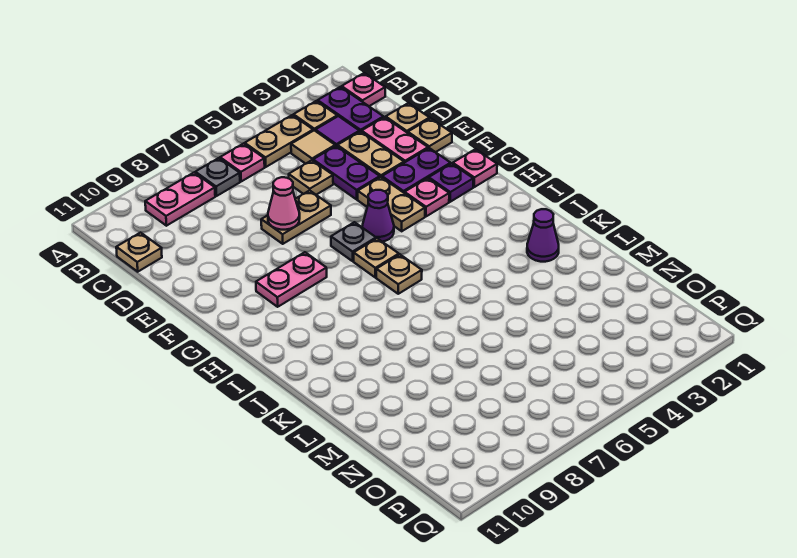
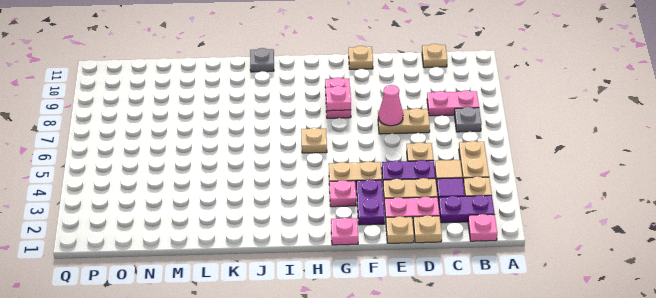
pink plate B6 level 1 -> pink plate G8 level 2
pink plate B8:B9 level 1 -> pink plate B8:C8 level 1
tan plate E6:E7 level 1 -> tan plate D7:E7 level 1
purple plate G2 level 1 -> none
purple cone G5 level 1 -> none
grey plate G6 level 1 -> grey plate J11 level 1
tan plate I6 level 1 -> tan plate F11 level 1
purple cone K2 level 1 -> none

